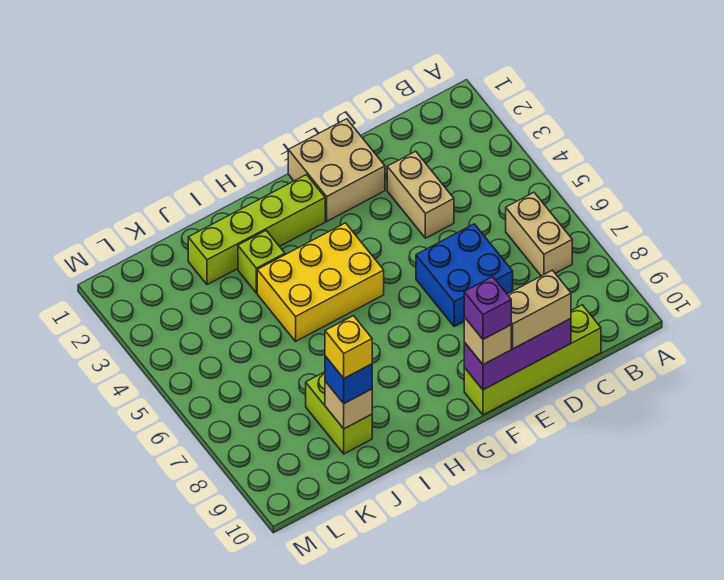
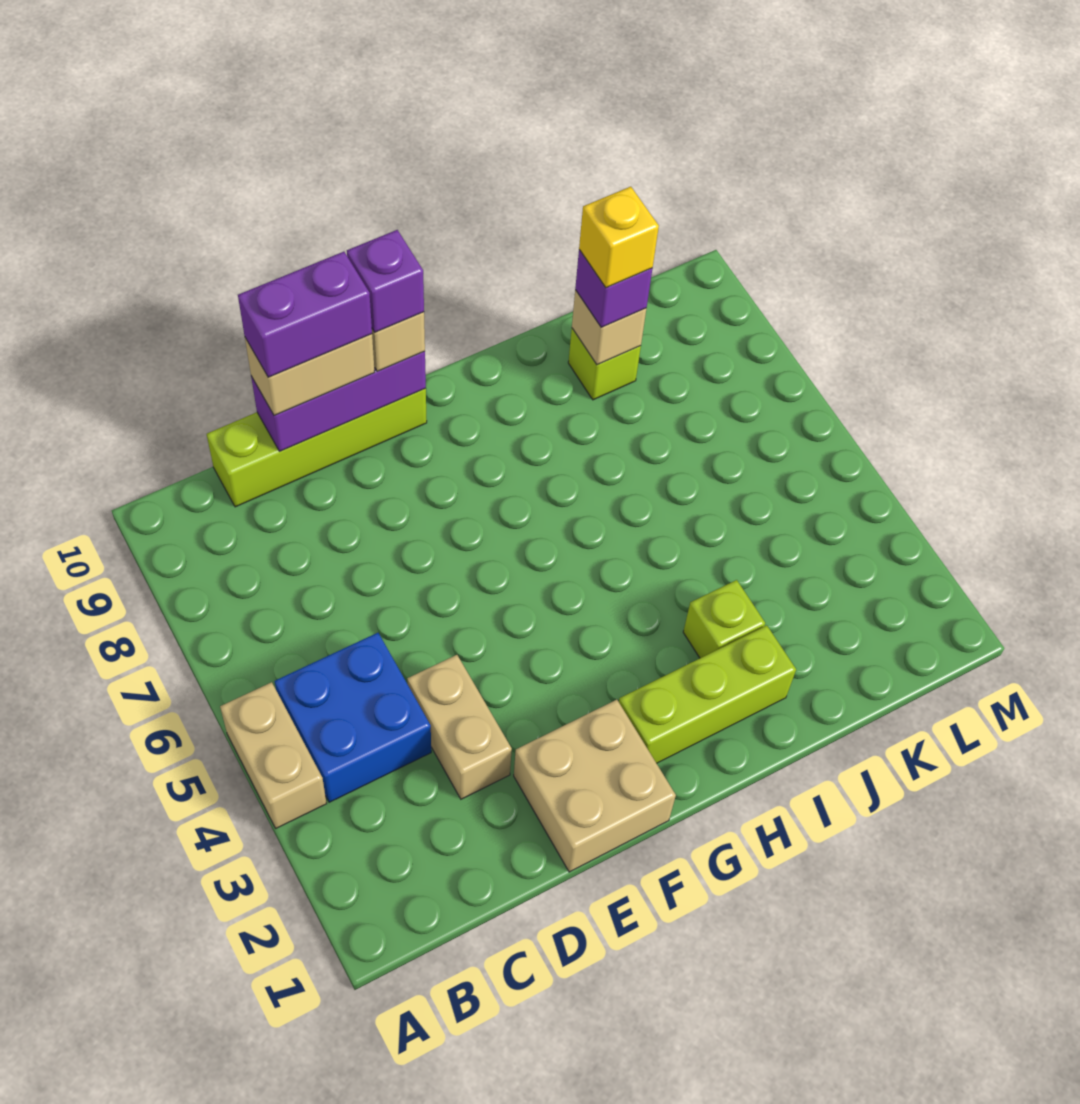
tan brick B6:B7 level 1 -> tan brick A4:A5 level 1
blue brick D6:E7 level 1 -> blue brick B4:C5 level 1
none -> purple brick D10:E10 level 4
lime brick G2:J2 level 1 -> lime brick G2:I2 level 1
yellow brick G4:I5 level 1 -> none
lime brick J8:J9 level 1 -> lime brick J9 level 1
blue brick J9 level 3 -> purple brick J9 level 3

